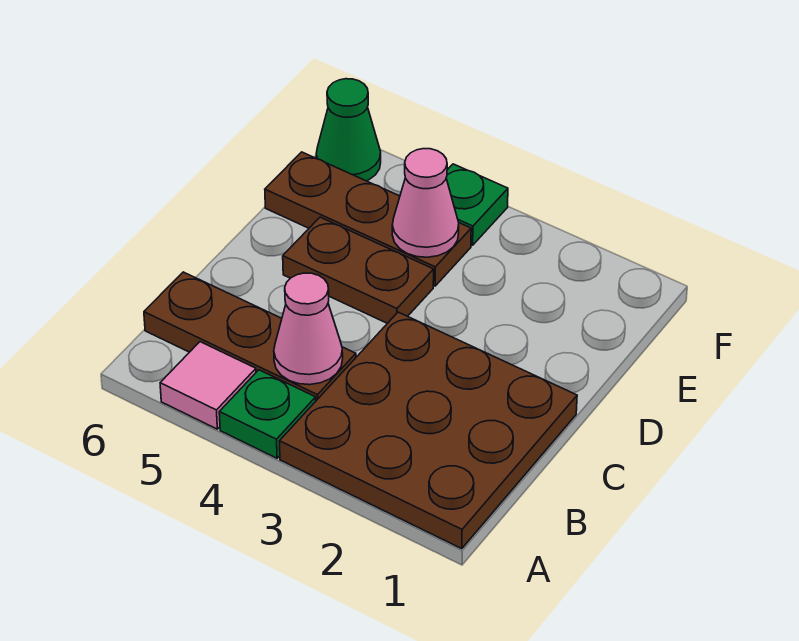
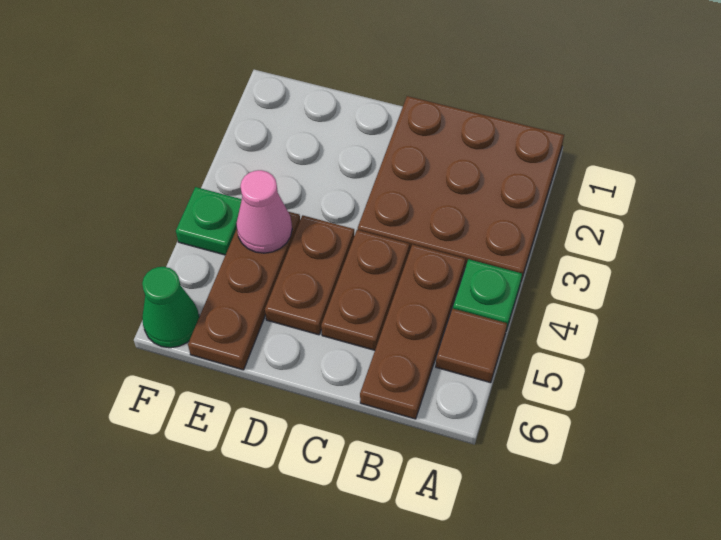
pink tile A5 level 1 -> brown tile A5 level 1
pink cone B4 level 2 -> none
none -> brown plate C4:C5 level 1

